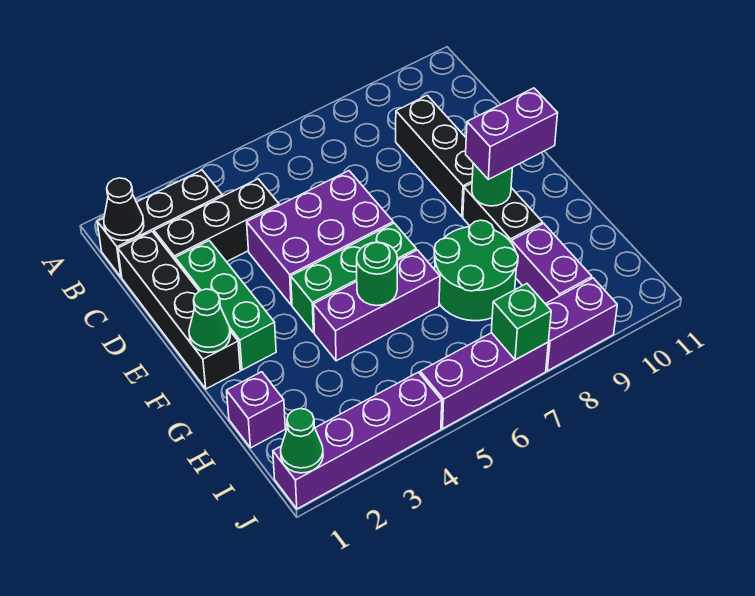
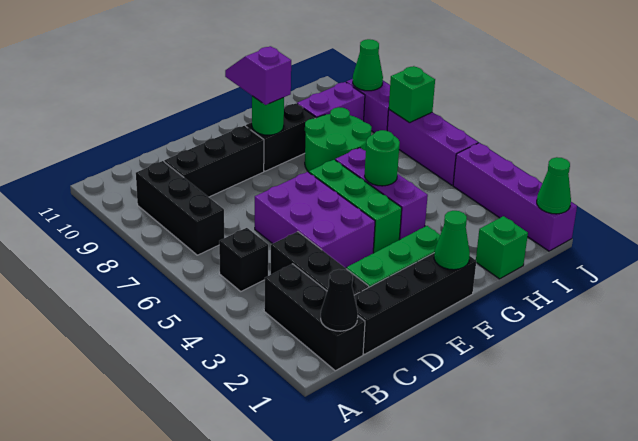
none -> black brick B5 level 1
none -> black brick B7:B9 level 1
purple brick F9:F10 level 3 -> purple slope F9:F10 level 3 top 9
purple brick H1 level 1 -> green brick H1 level 1
none -> green cone J9 level 2

